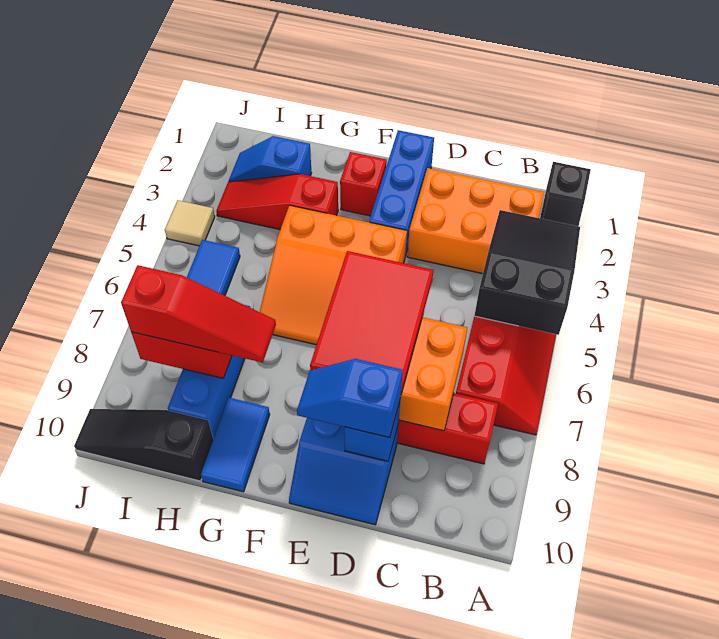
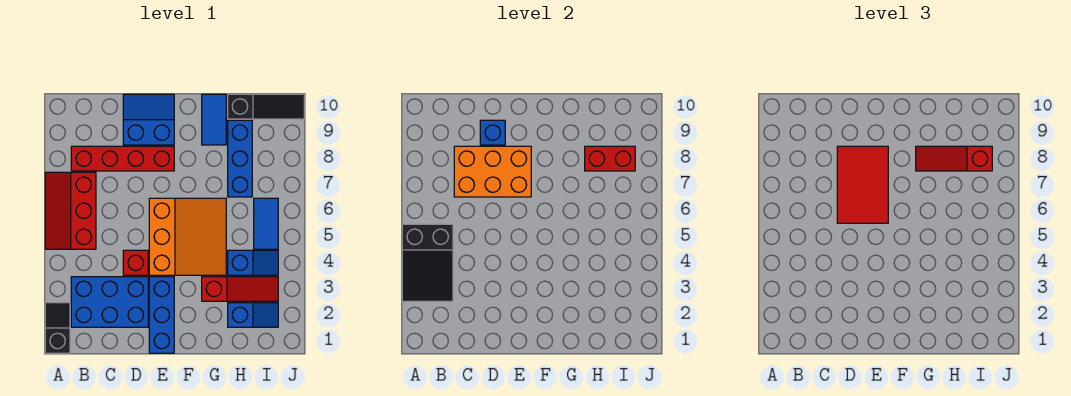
orange brick B2:D3 level 1 -> blue brick B2:D3 level 1
blue slope D9:E9 level 3 top D -> blue slope H4:I4 level 1 top H
orange slope E4:G6 level 1 top 4 -> orange slope E4:G6 level 1 top E
red brick F2 level 1 -> red brick D4 level 1
tan tile J4 level 1 -> none

